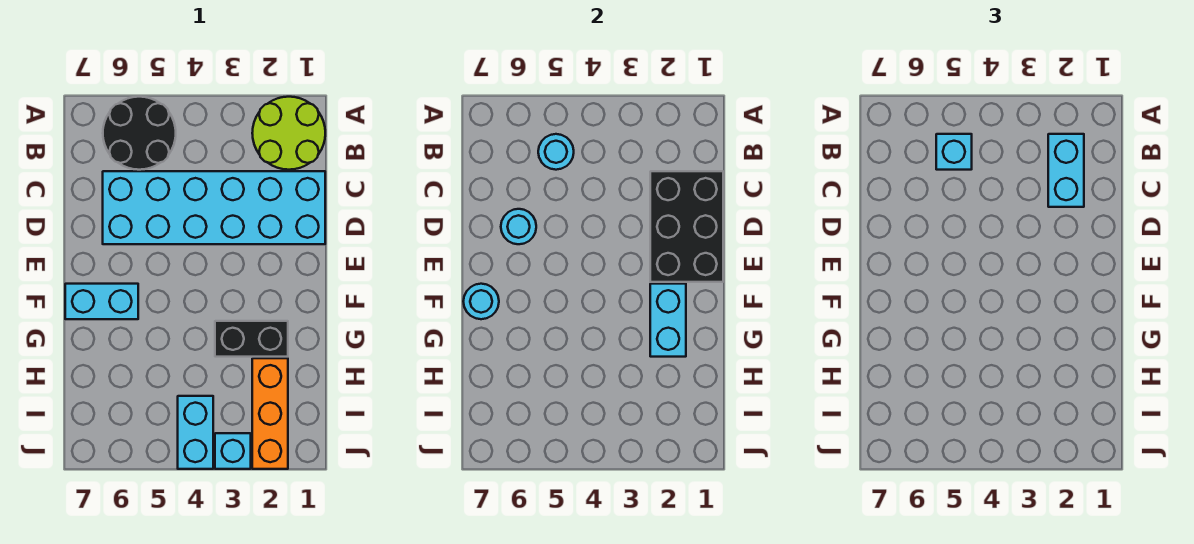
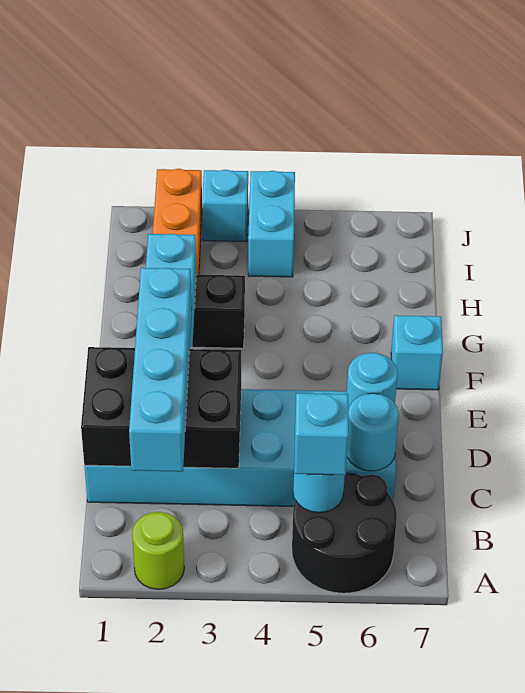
lime round brick A1:B2 level 1 -> lime round brick A2 level 1
cyan brick B2:C2 level 3 -> cyan brick B2:E2 level 3
black brick C1:E2 level 2 -> black brick C1:D3 level 2
cyan brick F6:F7 level 1 -> cyan brick F7 level 1
cyan round brick F7 level 2 -> cyan round brick C6 level 2

